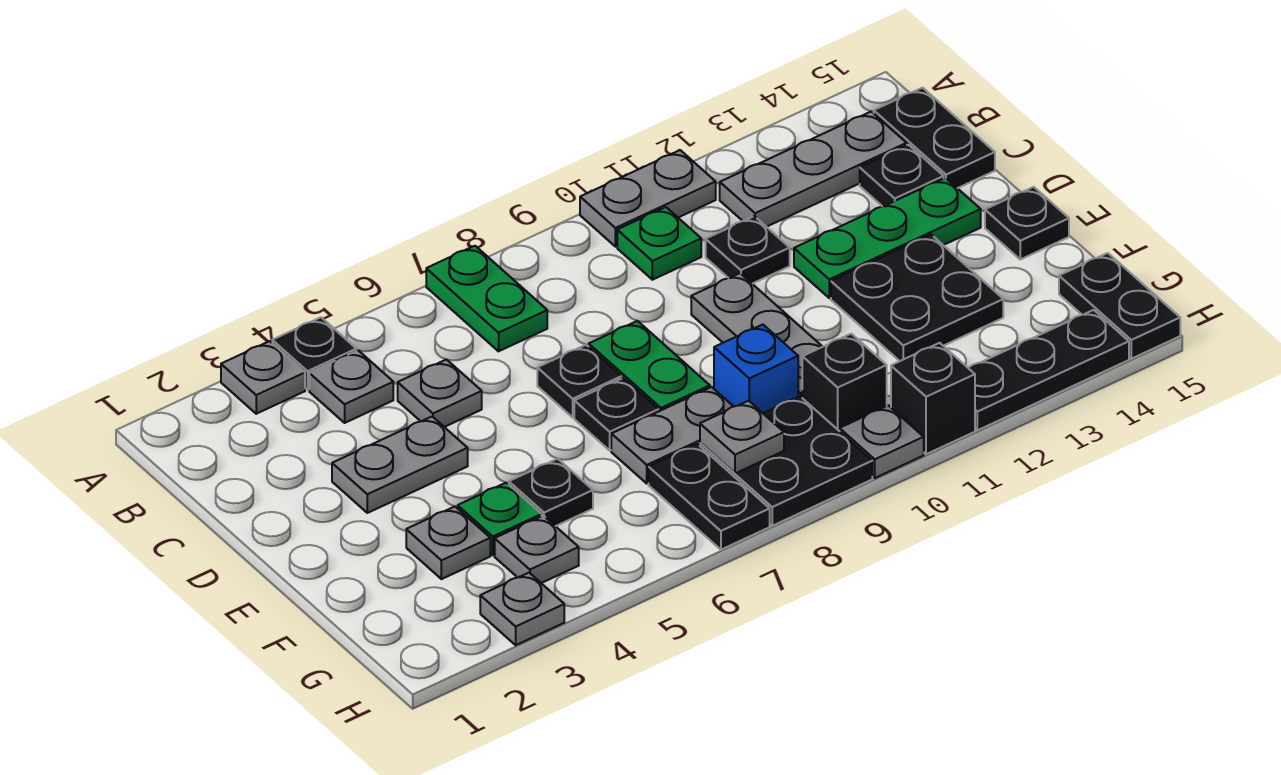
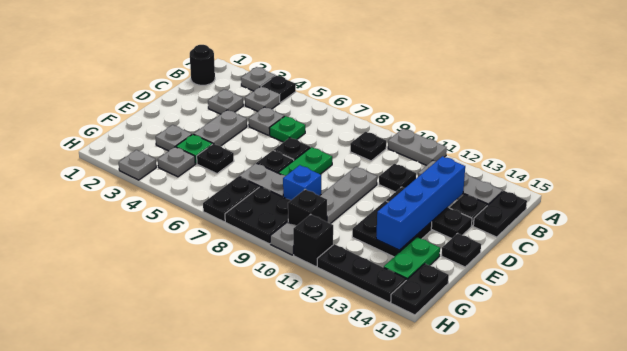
green plate A7:B7 level 1 -> green plate F14:G14 level 1
none -> black round brick B1 level 1
none -> black plate B9 level 1
green plate B10 level 1 -> green plate C6 level 1
none -> blue brick C13:F13 level 2
grey plate D3:D4 level 1 -> grey plate D4:E4 level 1
green plate D12:D14 level 1 -> black plate D12:D14 level 1
grey plate G8 level 2 -> grey plate C3 level 1

